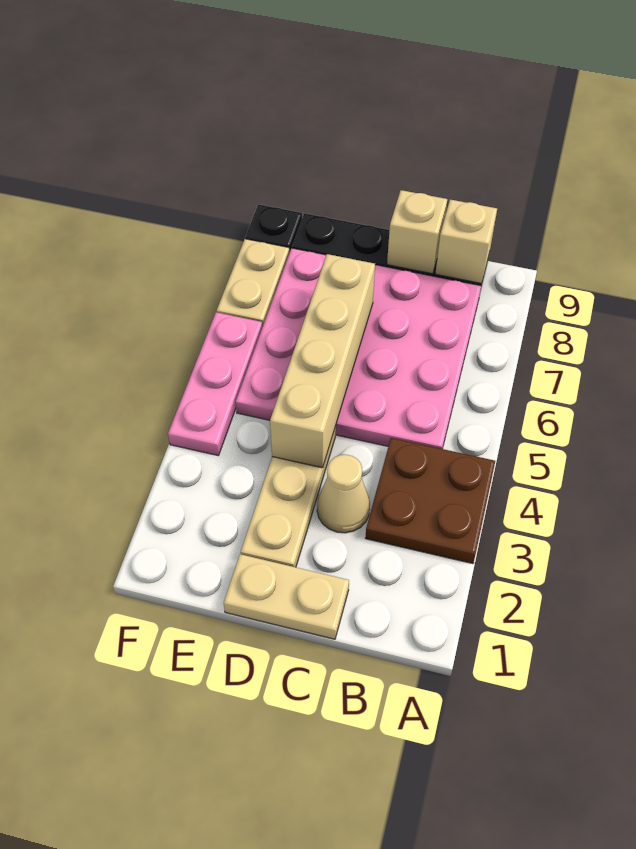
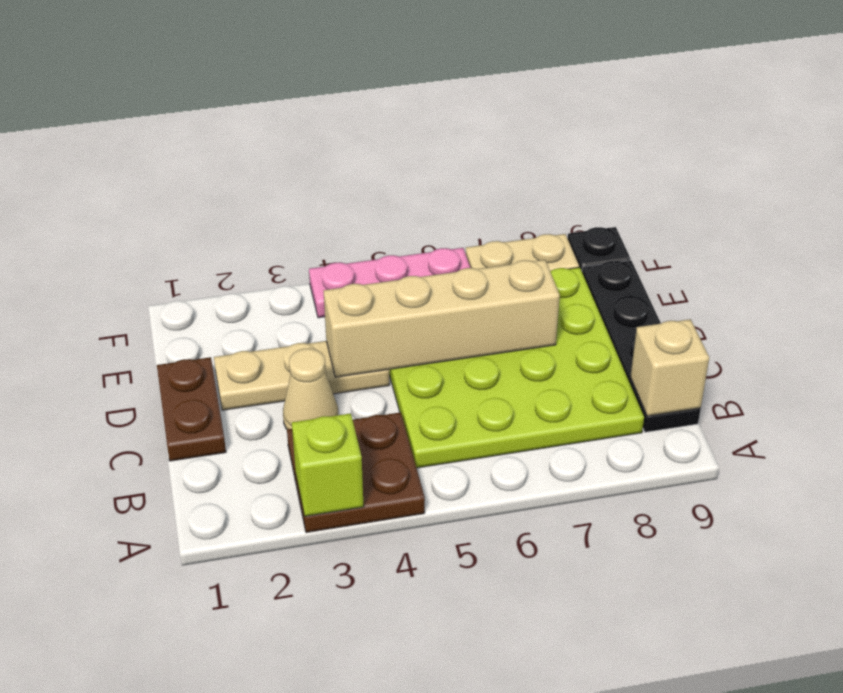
none -> lime brick A3 level 2
pink plate B5:E8 level 1 -> lime plate B5:E8 level 1
tan plate C1:D1 level 1 -> brown plate C1:D1 level 1
tan brick C9 level 2 -> none

